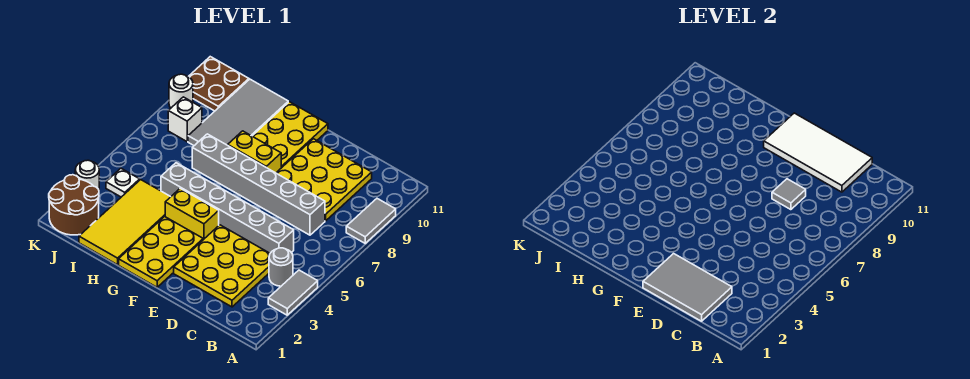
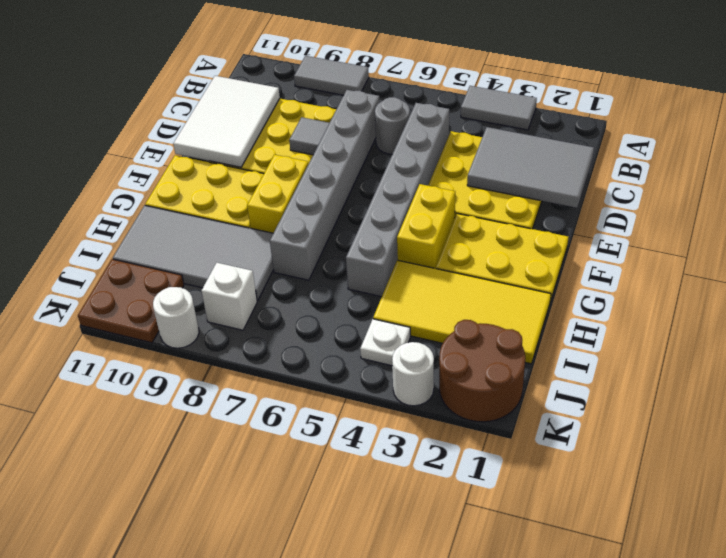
grey round brick B4 level 1 -> grey round brick C6 level 1
grey tile C1:E2 level 2 -> grey tile C1:D3 level 2
white tile C10:F11 level 2 -> white tile C10:E11 level 2

